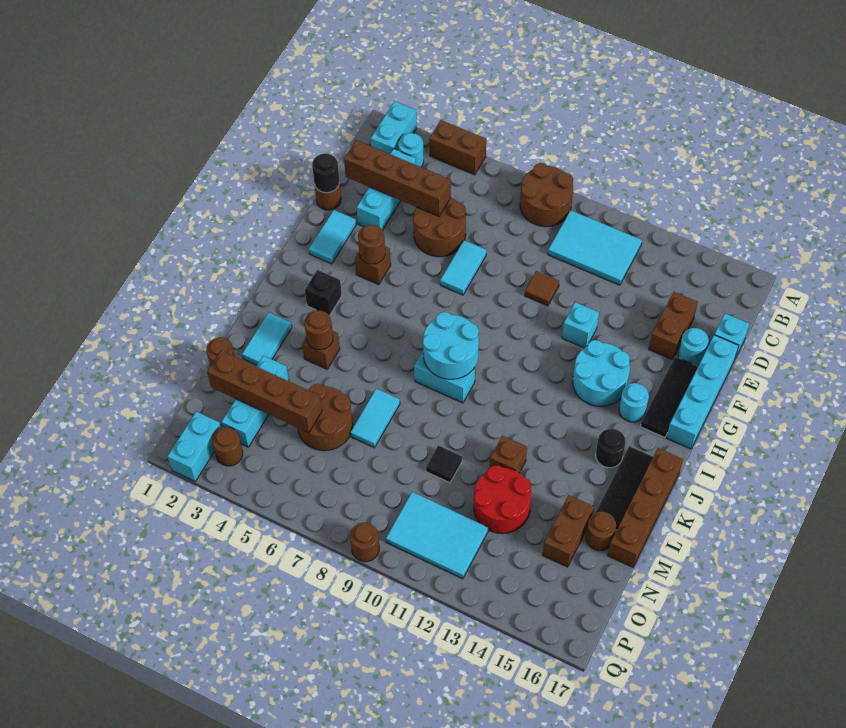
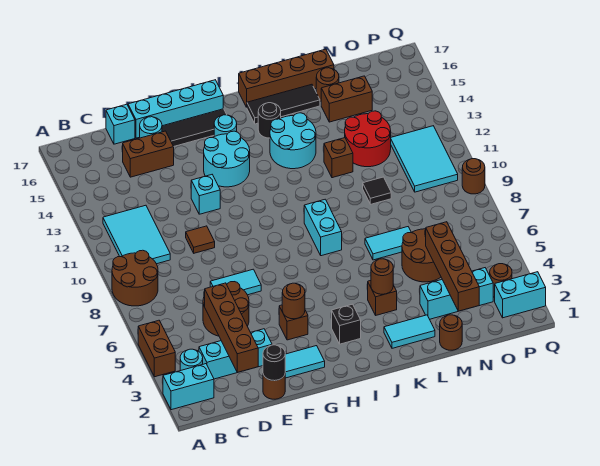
cyan round brick I8:J9 level 2 -> cyan round brick J13:K14 level 1

